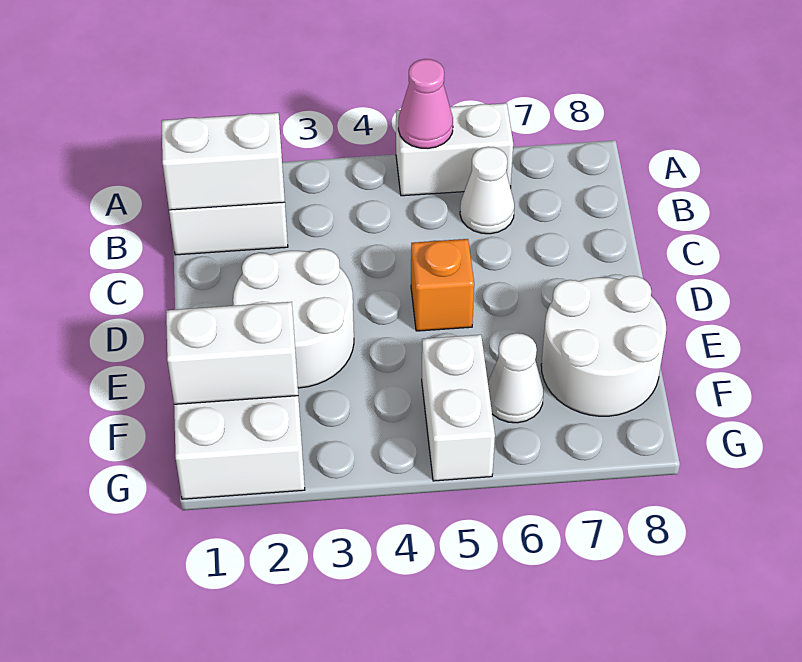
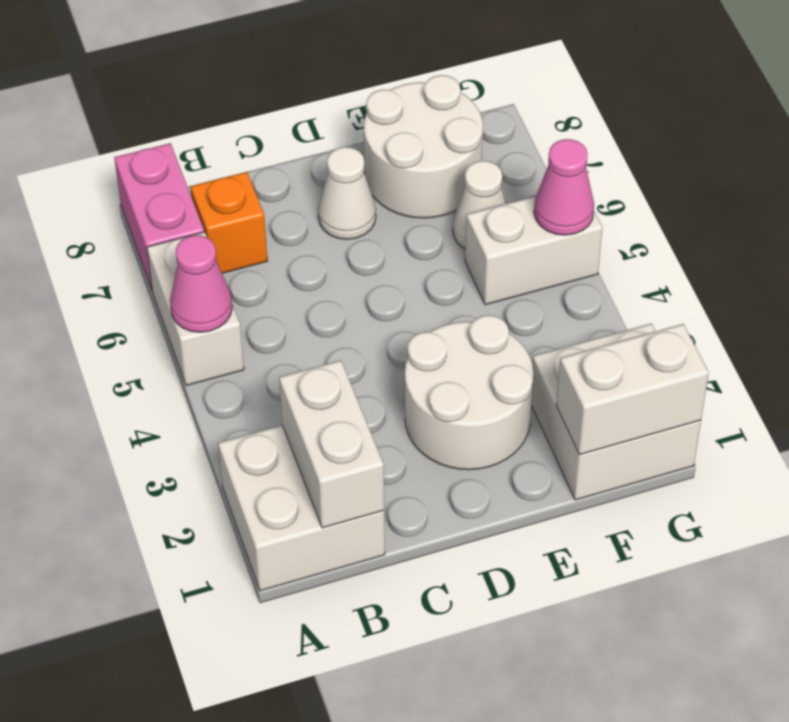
none -> pink brick A7:A8 level 1
white cone B6 level 1 -> white cone D7 level 1
orange brick D5 level 1 -> orange brick B7 level 1
white brick F1:F2 level 2 -> white brick F1:G1 level 2
none -> pink cone G5 level 2

